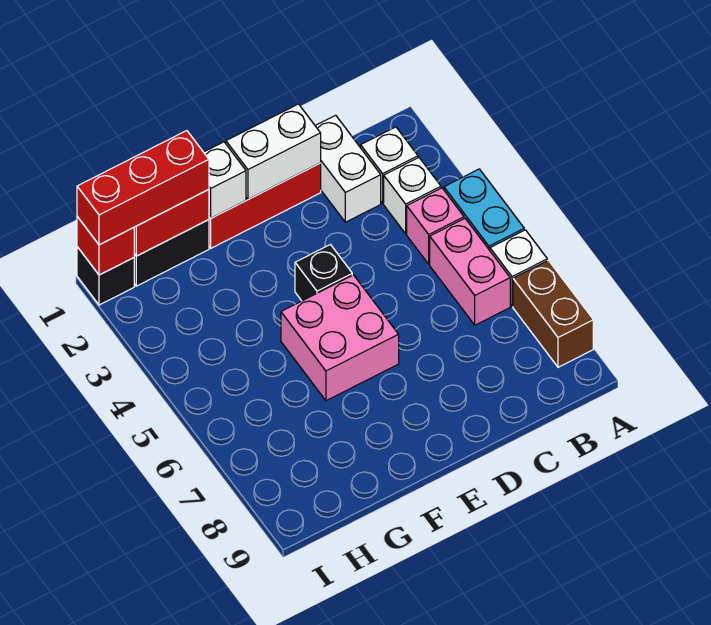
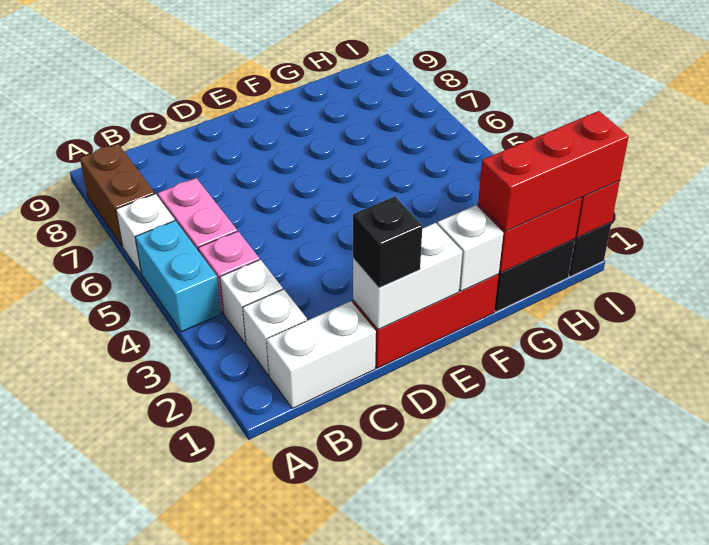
white brick C1:C2 level 1 -> white brick B1:C1 level 1
black brick E4 level 1 -> black brick D1 level 3
pink brick E5:F6 level 1 -> none

